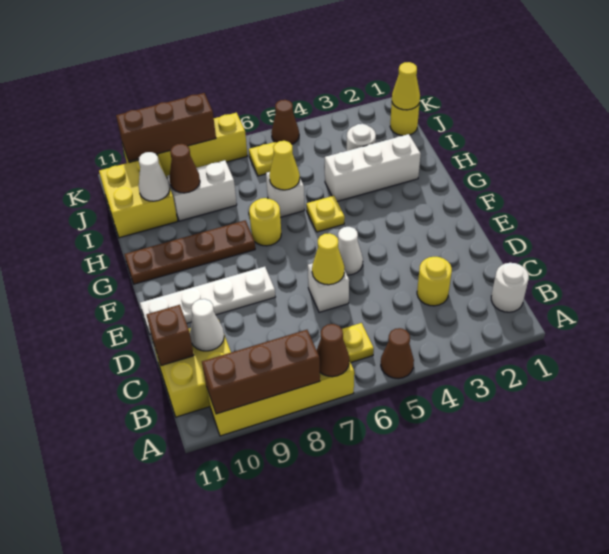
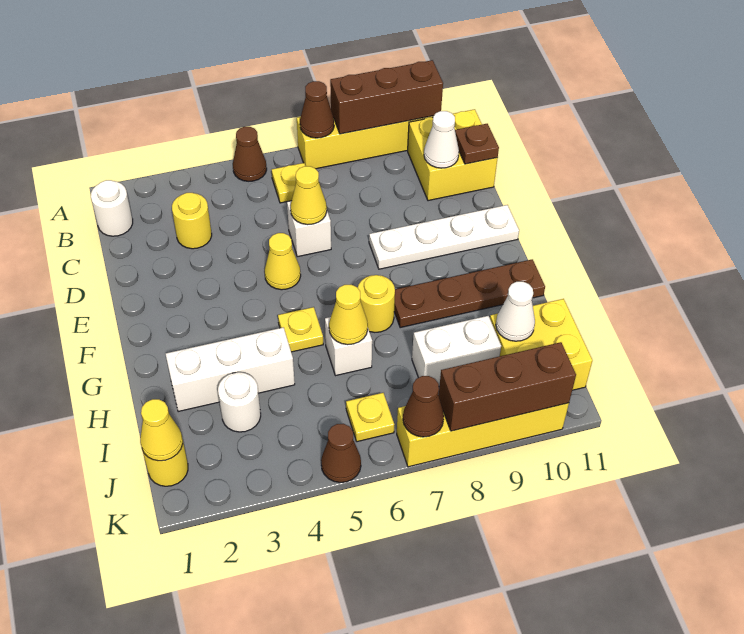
brown brick C11 level 2 -> brown plate C11 level 2
white cone E5 level 1 -> yellow cone E5 level 1
brown cone I9 level 2 -> brown cone K7 level 2

